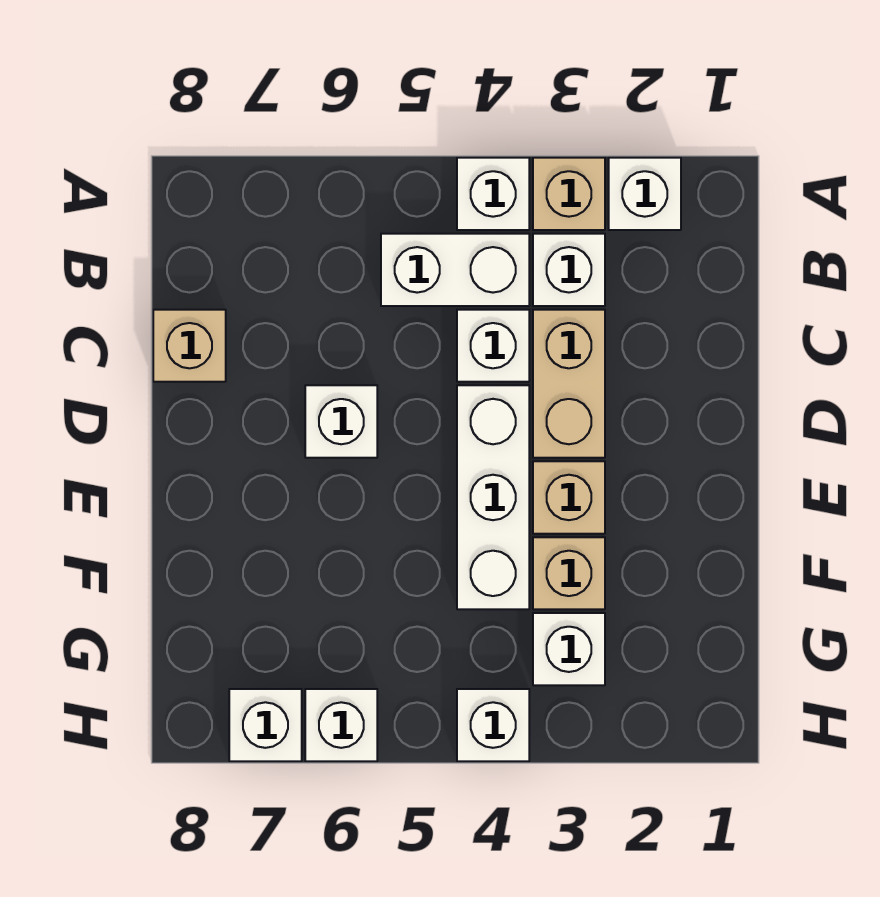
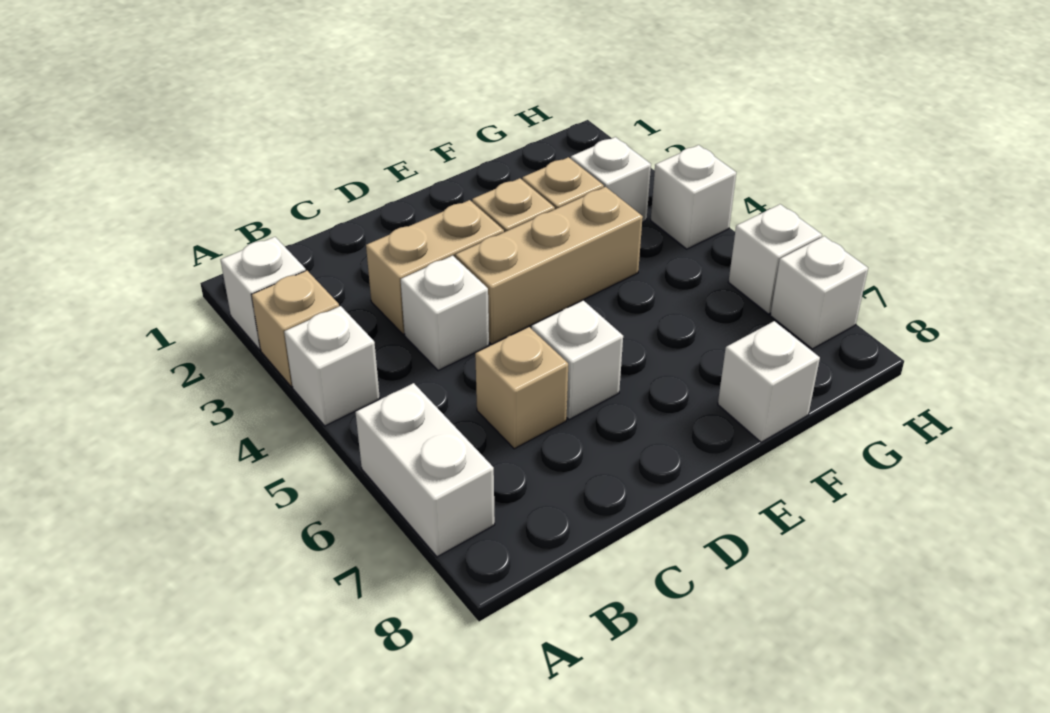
white brick B3 level 1 -> white brick F8 level 1
white brick B4:B5 level 1 -> white brick A6:A7 level 1
tan brick C8 level 1 -> tan brick C6 level 1
white brick D4:F4 level 1 -> tan brick D4:F4 level 1

